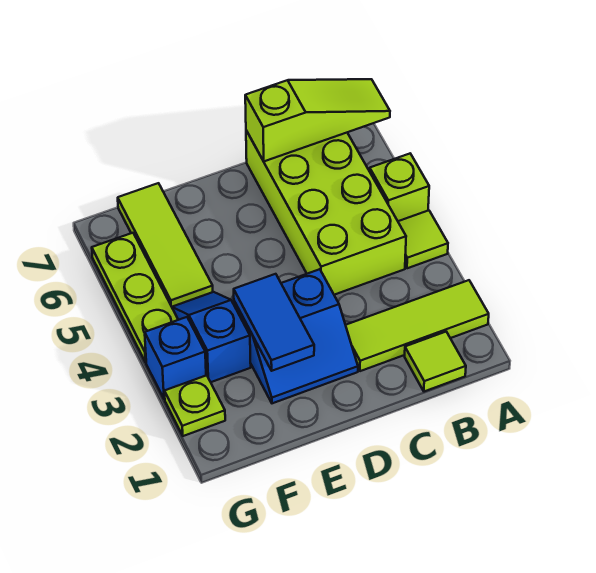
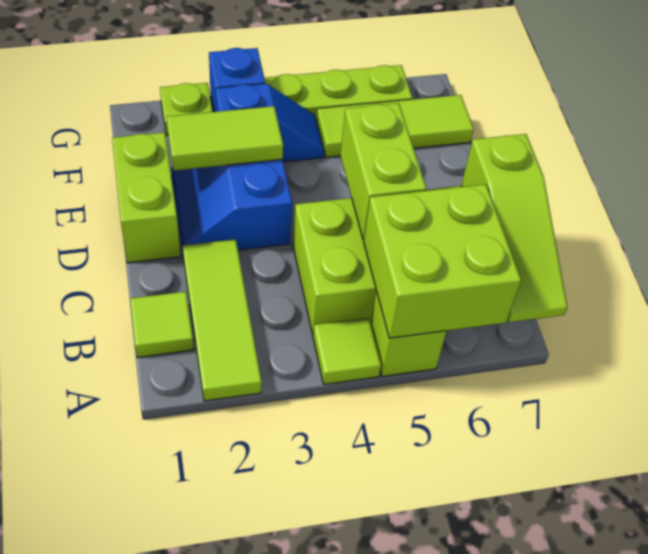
none -> lime brick A5:B6 level 2
none -> lime brick C5:D5 level 2
none -> lime brick D1:E1 level 1
blue tile E2:E3 level 2 -> lime tile E2:E3 level 2

